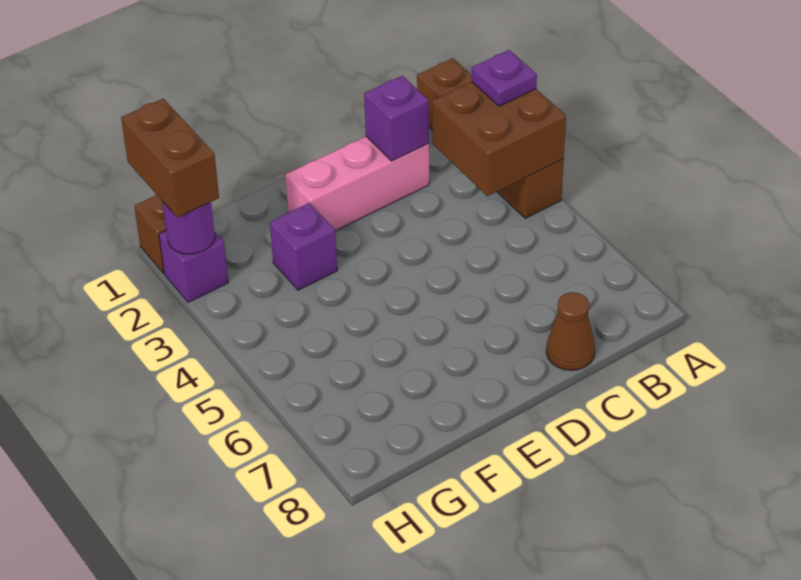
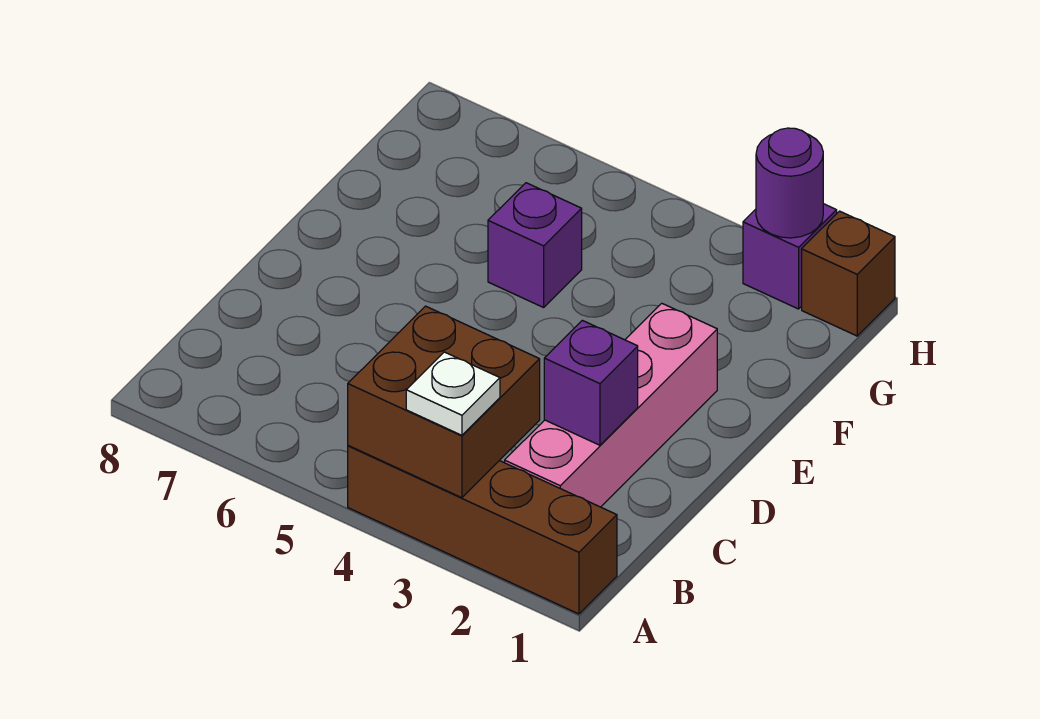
purple plate A3 level 3 -> white plate A3 level 3
pink brick C2:E2 level 1 -> pink brick B2:E2 level 1
brown cone C8 level 1 -> none
purple brick F3 level 1 -> purple brick F5 level 1
brown brick H1:H2 level 3 -> none

